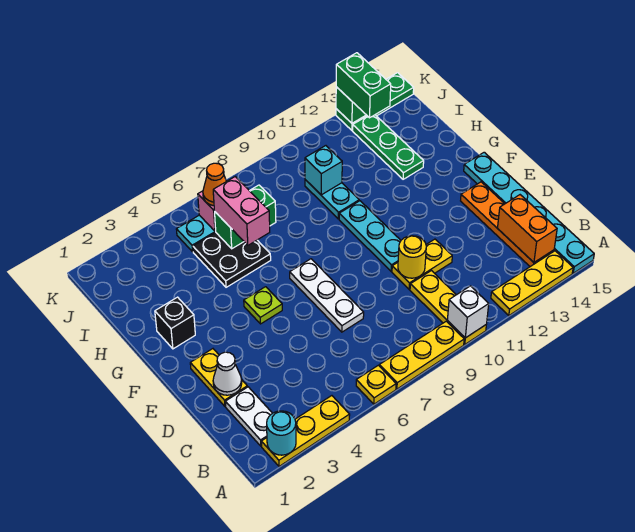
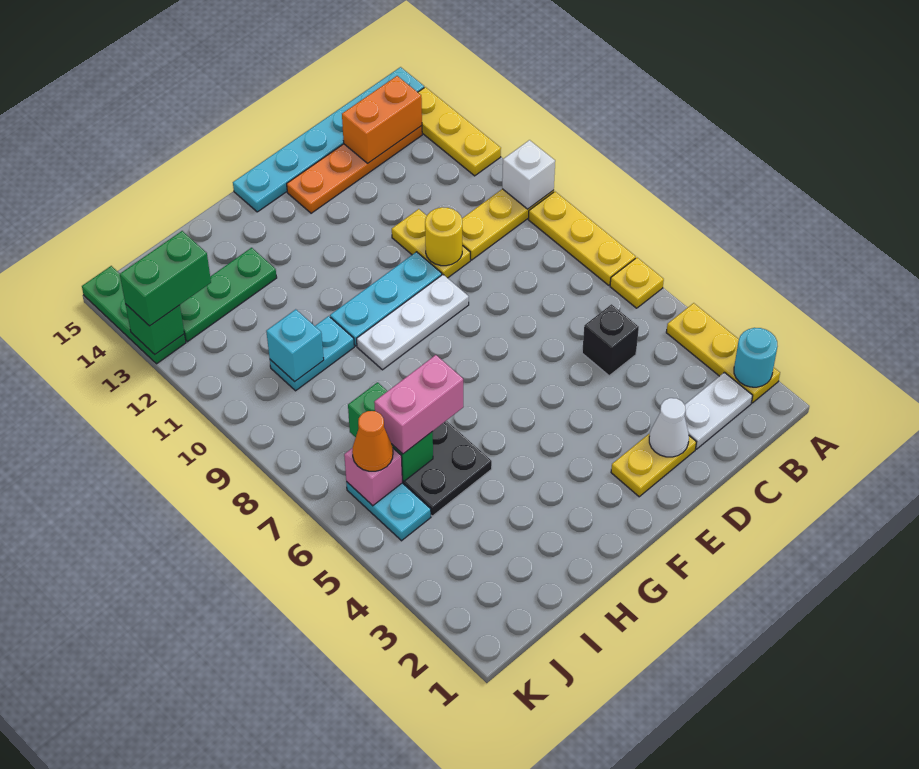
white plate D7:F7 level 1 -> white plate E9:G9 level 1
lime plate F5 level 1 -> none
black brick G2 level 1 -> black brick C5 level 1

